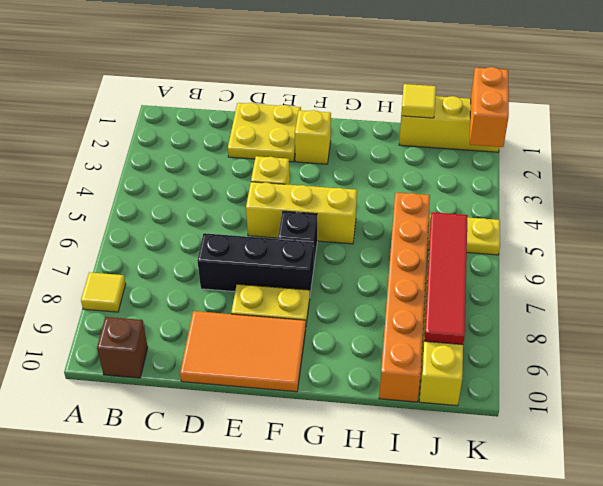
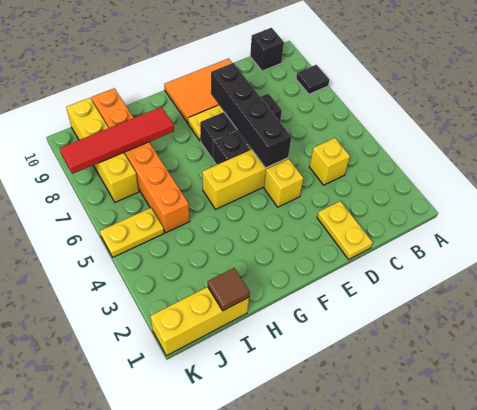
yellow tile A8 level 1 -> black tile A8 level 1
brown brick B10 level 1 -> black brick B10 level 1
yellow plate D1:E2 level 1 -> yellow plate D1:D2 level 1
none -> black brick E5:E8 level 2
yellow brick F2 level 1 -> yellow brick C4 level 1
yellow tile I1 level 2 -> brown tile I1 level 2
red tile J6:J9 level 2 -> red tile H8:K8 level 2
orange brick K1:K2 level 2 -> none

